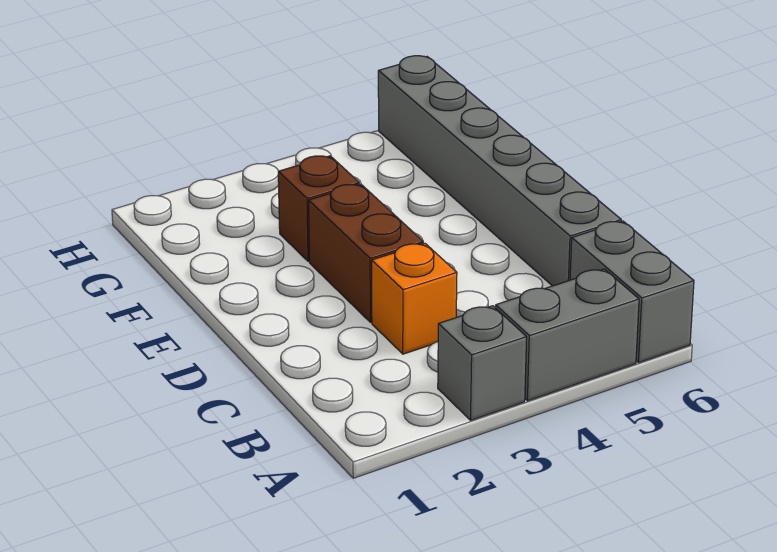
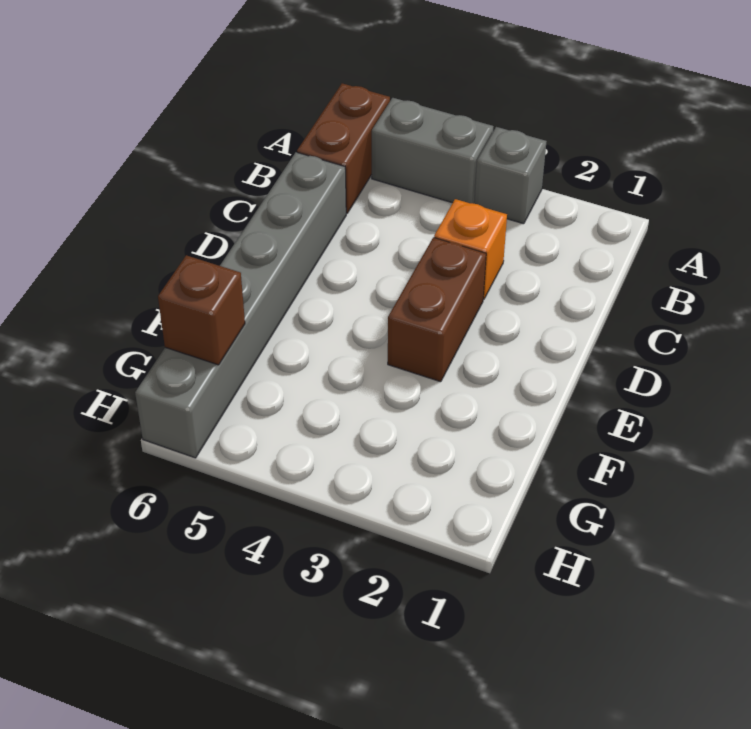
grey brick A6:B6 level 1 -> brown brick A6:B6 level 1
brown brick F3 level 1 -> brown brick G6 level 2

